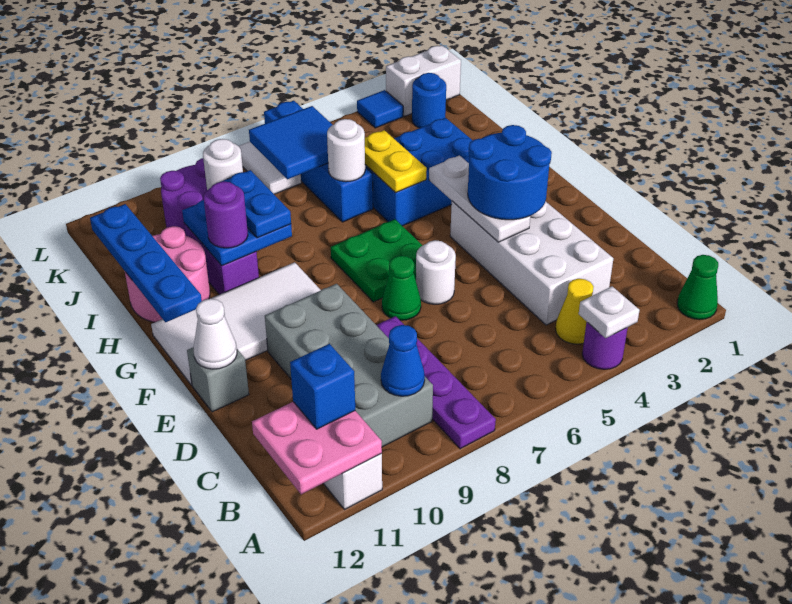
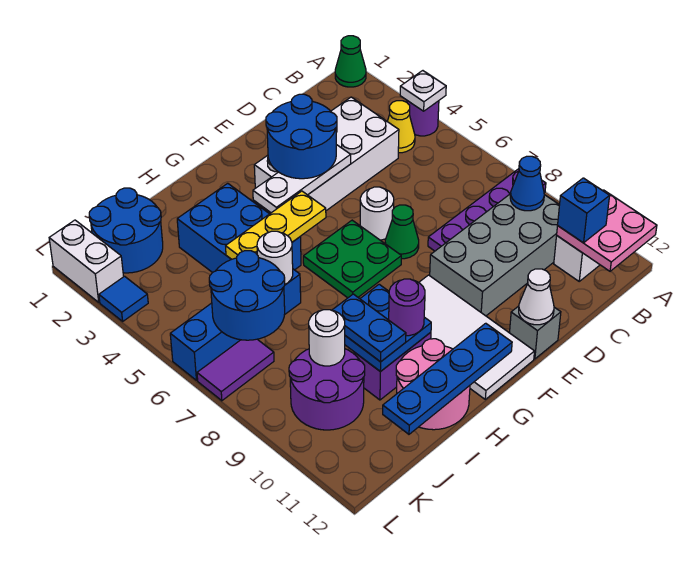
yellow plate H5:I5 level 2 -> yellow plate G5:I5 level 2
blue plate H9:I9 level 3 -> blue plate I9:I10 level 3
blue tile J6:K7 level 2 -> blue round brick J6:K7 level 2
blue round brick K2 level 1 -> blue round brick J1:K2 level 1
white tile K7:L7 level 1 -> purple tile K7:L7 level 1

